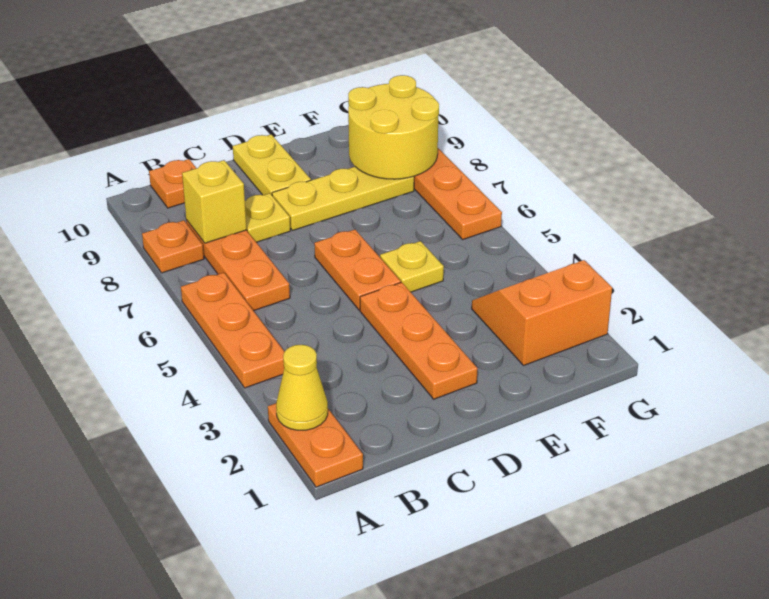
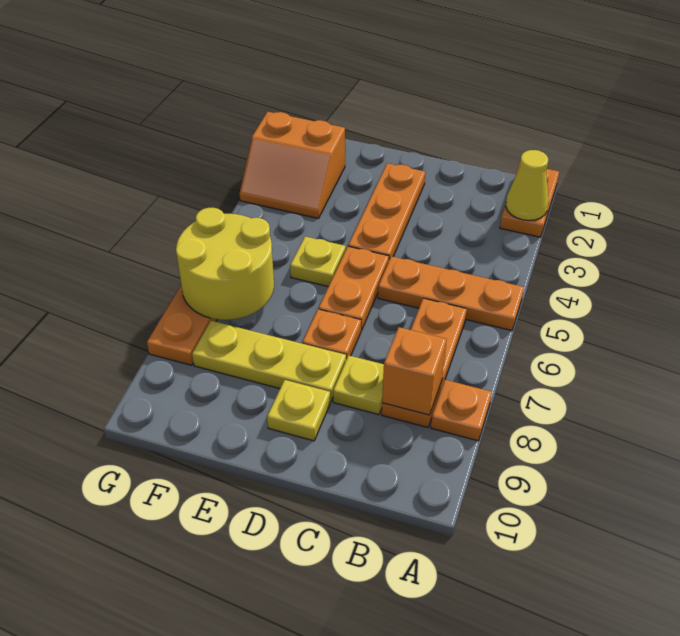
orange plate A4:A6 level 1 -> orange plate A5:C5 level 1
yellow brick B8 level 2 -> orange brick B8 level 2
orange plate B10 level 1 -> orange plate D7 level 1
yellow plate D9:D10 level 1 -> yellow plate D9 level 1
yellow round brick F8:G9 level 2 -> yellow round brick F6:G7 level 2

